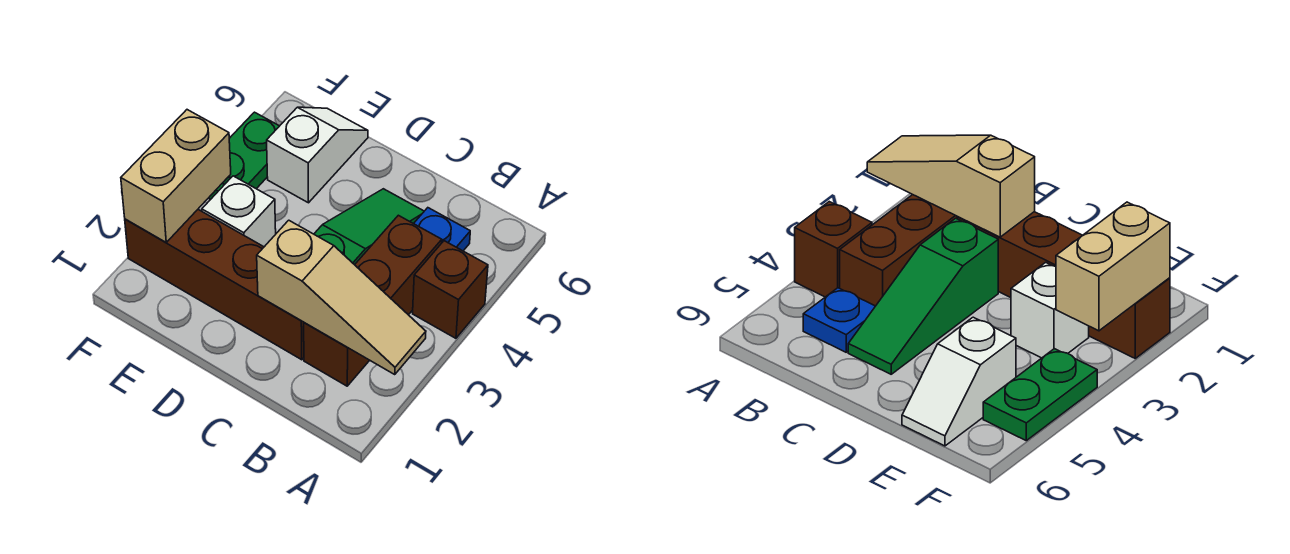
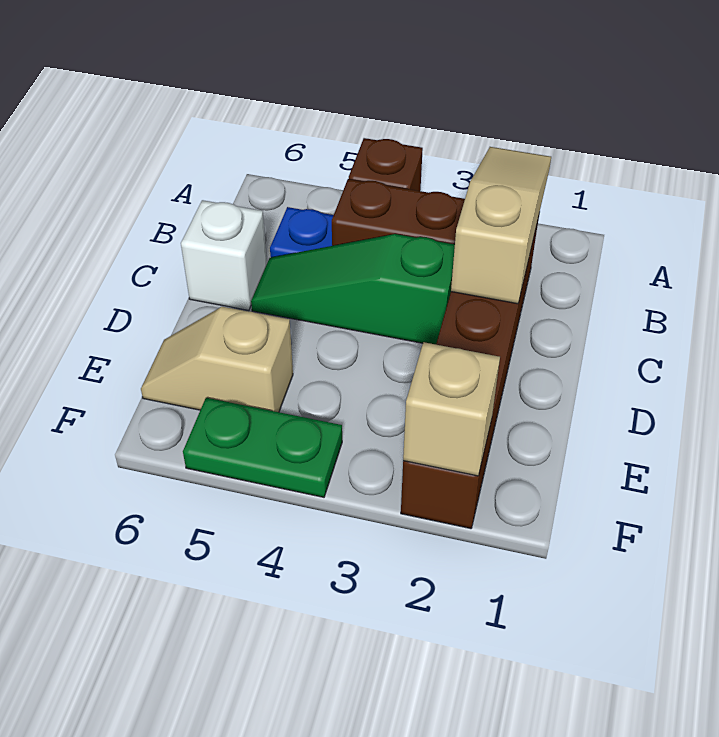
white brick E3 level 1 -> white brick C6 level 1
white slope E5:E6 level 1 top 5 -> tan slope E5:E6 level 1 top 5
tan brick F2:F3 level 2 -> tan brick F2 level 2

